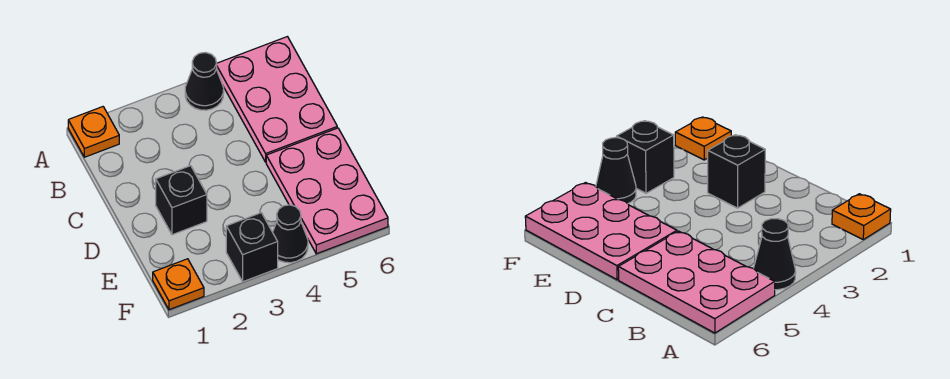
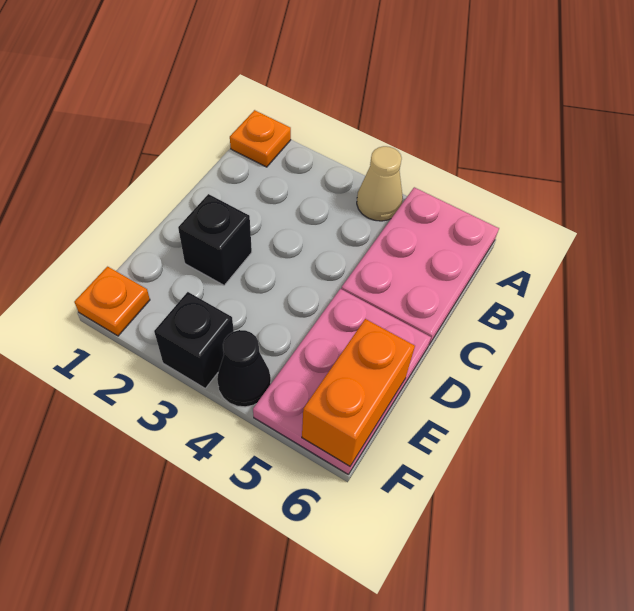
black cone A4 level 1 -> tan cone A4 level 1
none -> orange brick E6:F6 level 2

